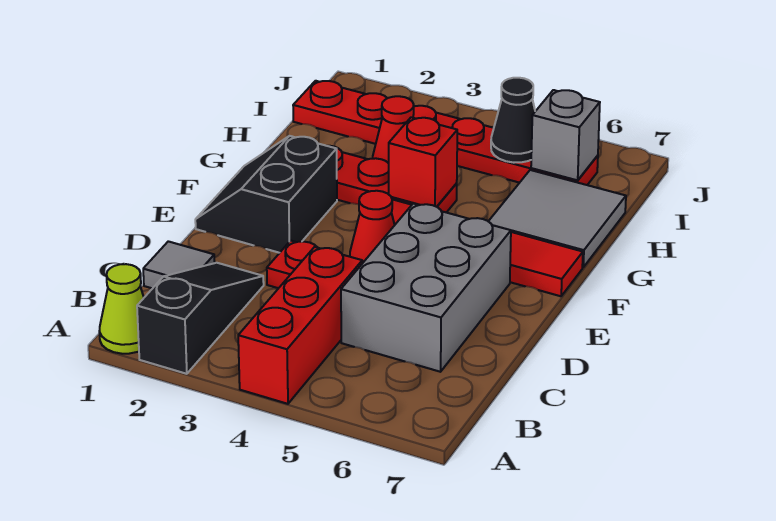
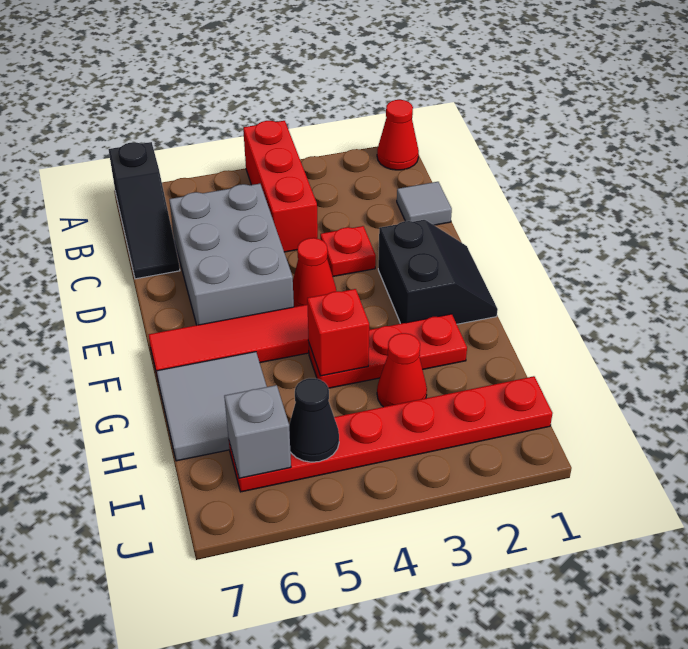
lime cone A1 level 1 -> red cone A1 level 1
black slope A2:C2 level 1 top A -> black slope A7:C7 level 1 top A

